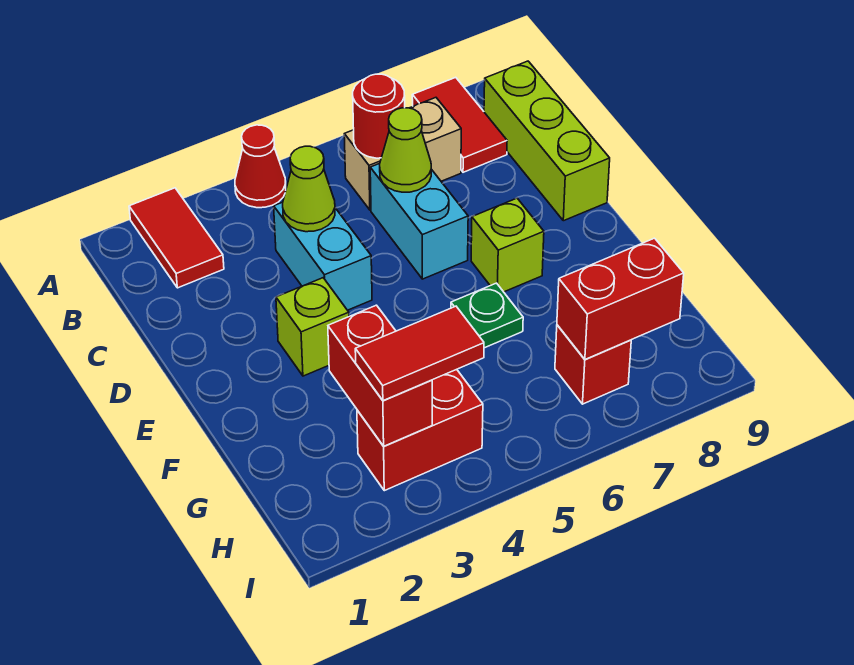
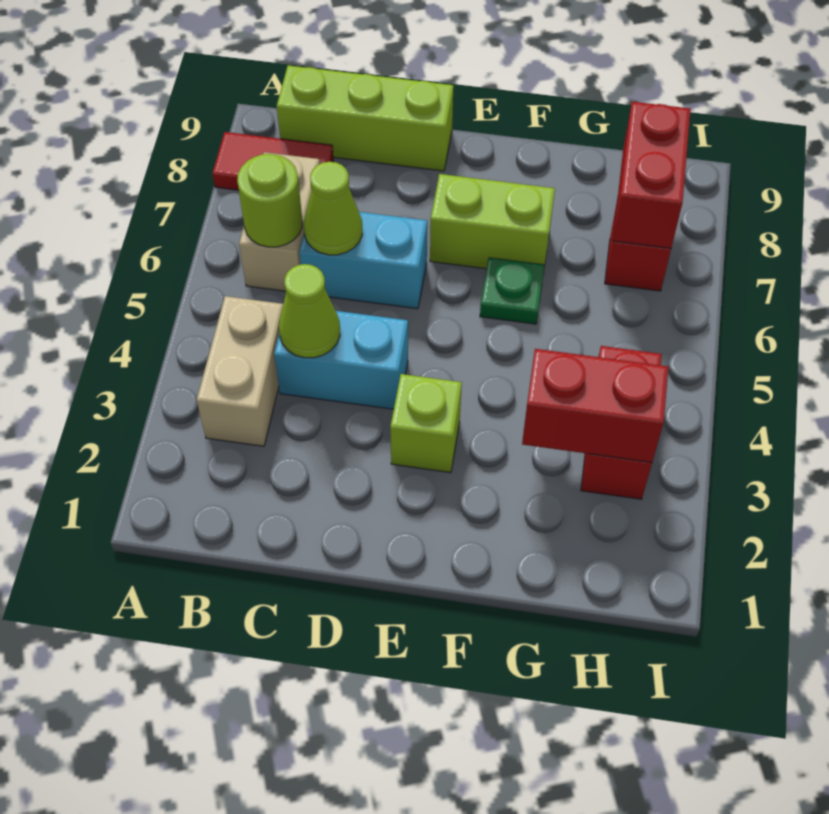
red tile A2:B2 level 1 -> none
red cone A4 level 1 -> none
none -> tan brick B3:B4 level 1
red round brick B6 level 2 -> lime round brick B6 level 2
lime brick E7 level 1 -> lime brick E7:F7 level 1
red tile H3:H4 level 3 -> none

